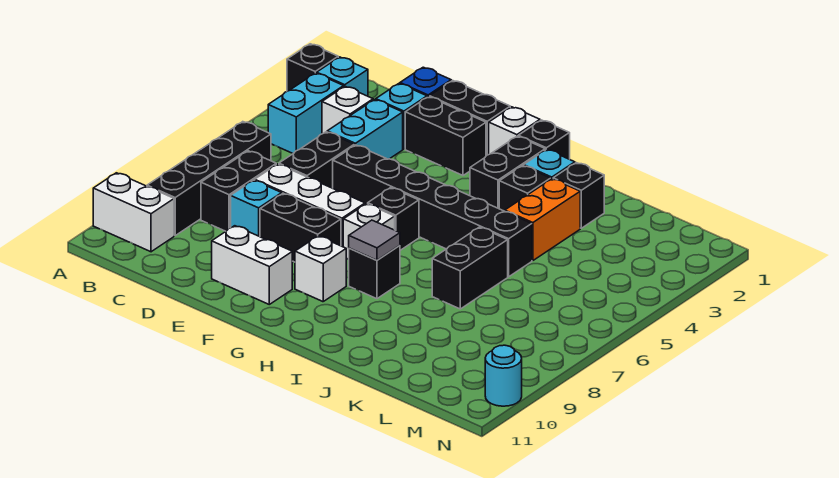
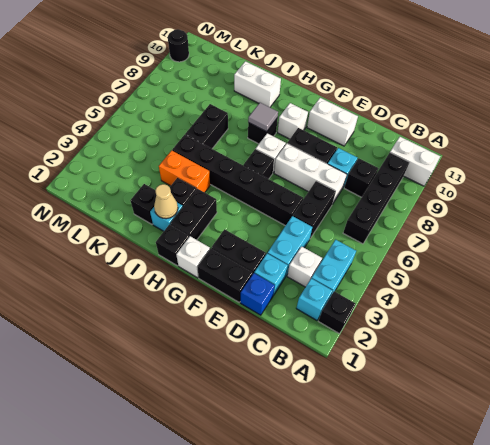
black brick C7:C8 level 1 -> black brick C8 level 1
none -> tan cone I2 level 2
none -> white brick I10:J10 level 1
orange brick J3:J4 level 1 -> orange brick I4:J4 level 1
cyan round brick N10 level 1 -> black round brick N10 level 1

